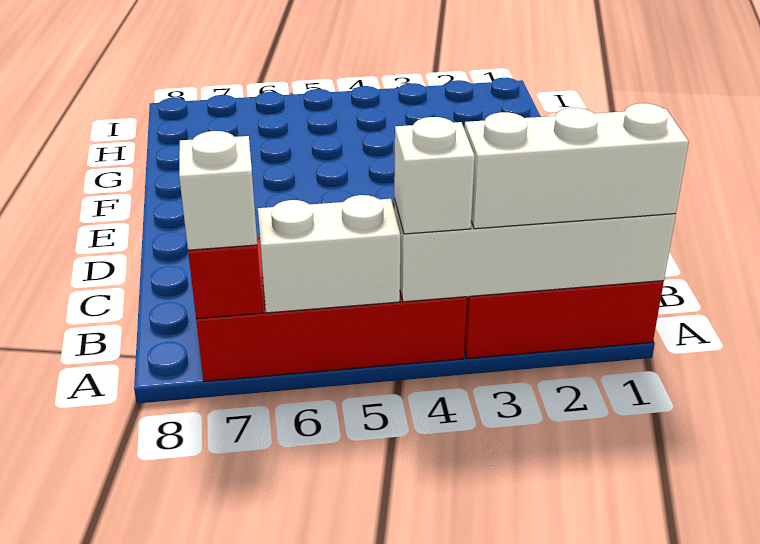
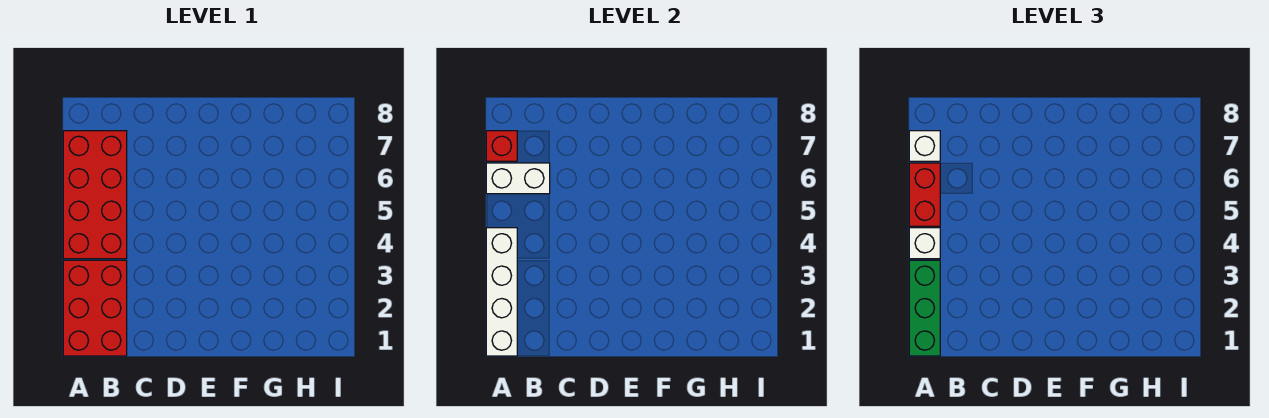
white brick A1:A3 level 3 -> green brick A1:A3 level 3
white brick A5:A6 level 2 -> white brick A6:B6 level 2
none -> red brick A5:A6 level 3

